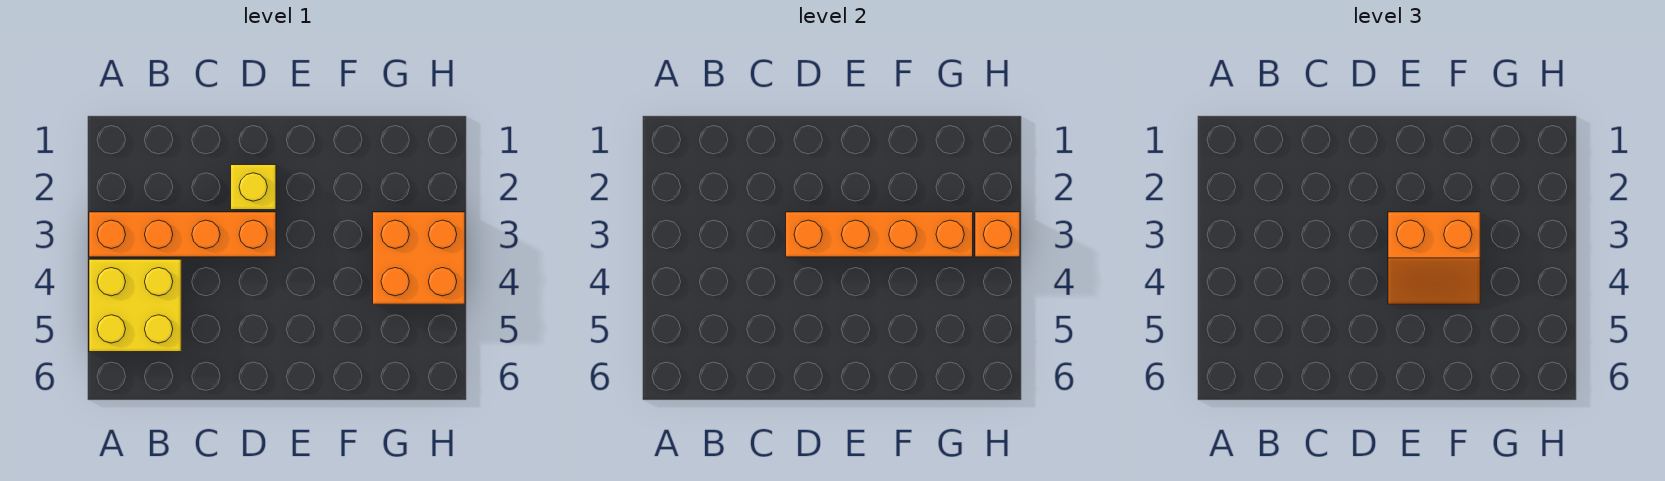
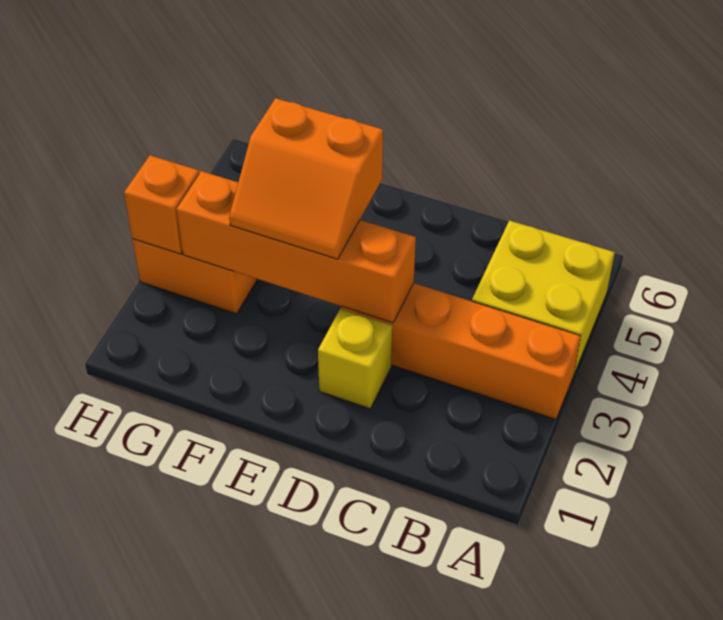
orange slope E3:F4 level 3 top 3 -> orange slope E3:F4 level 3 top 4

